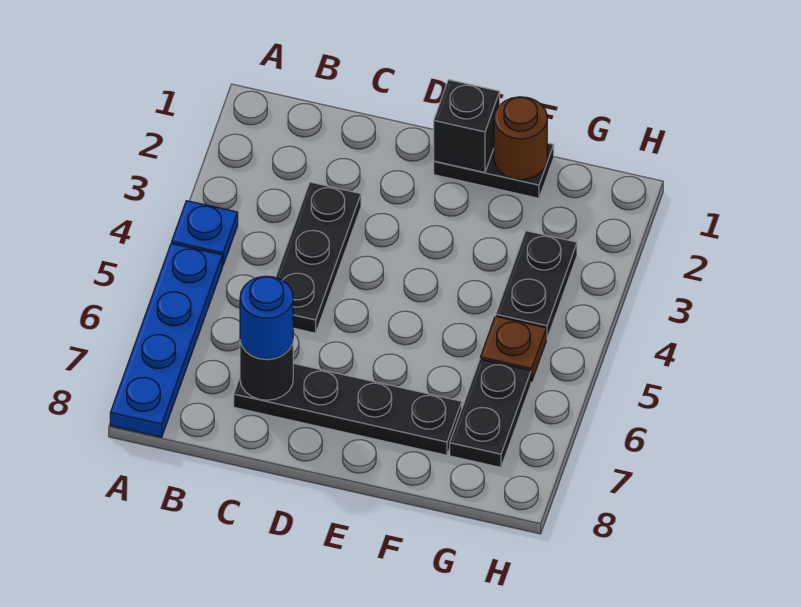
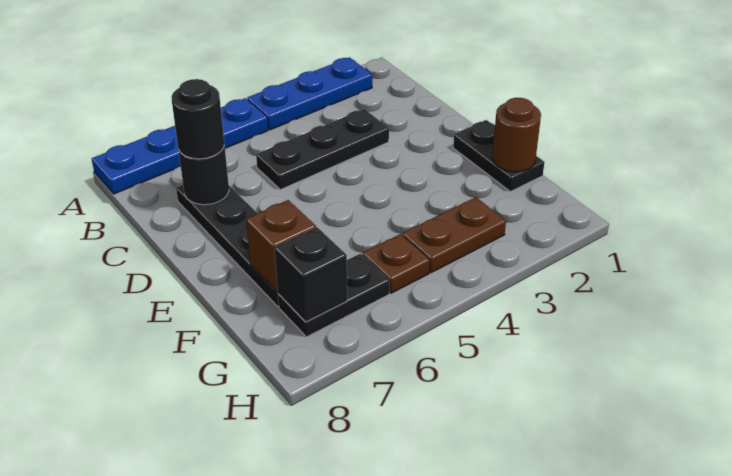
blue plate A4 level 1 -> blue plate A2:A4 level 1
blue round brick C7 level 3 -> black round brick C7 level 3
black brick E1 level 2 -> black brick G7 level 2
none -> brown brick F7 level 2
black plate G3:G4 level 1 -> brown plate G3:G4 level 1

